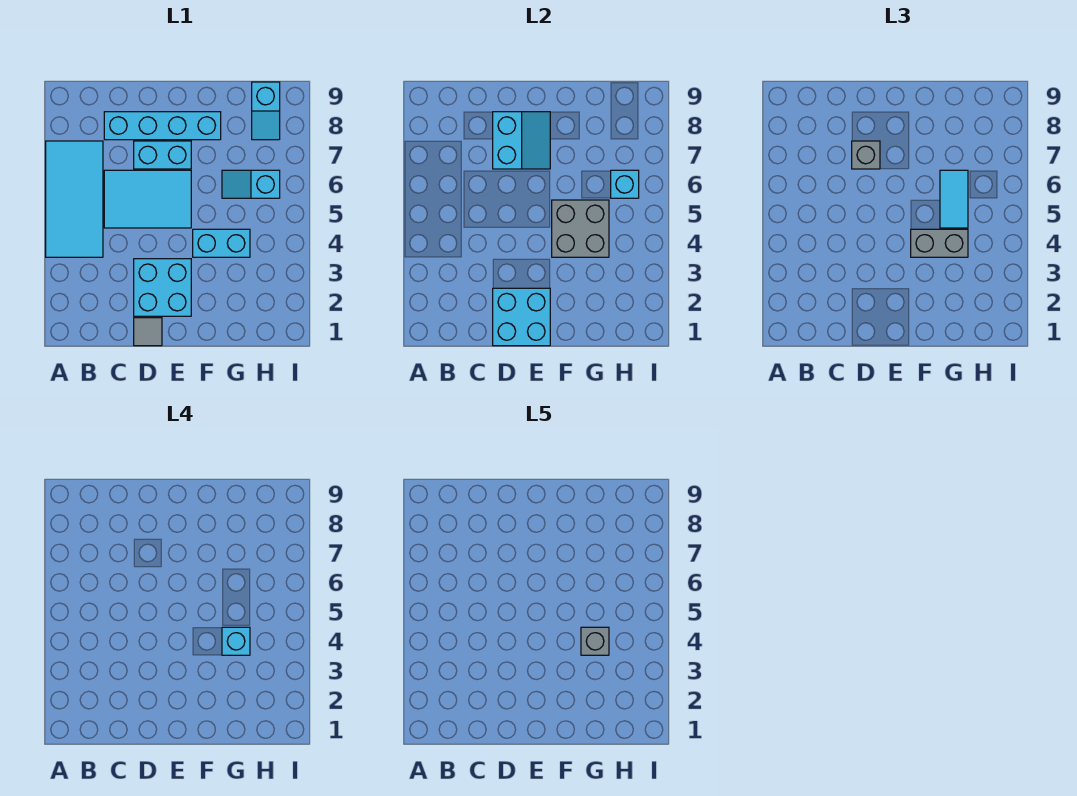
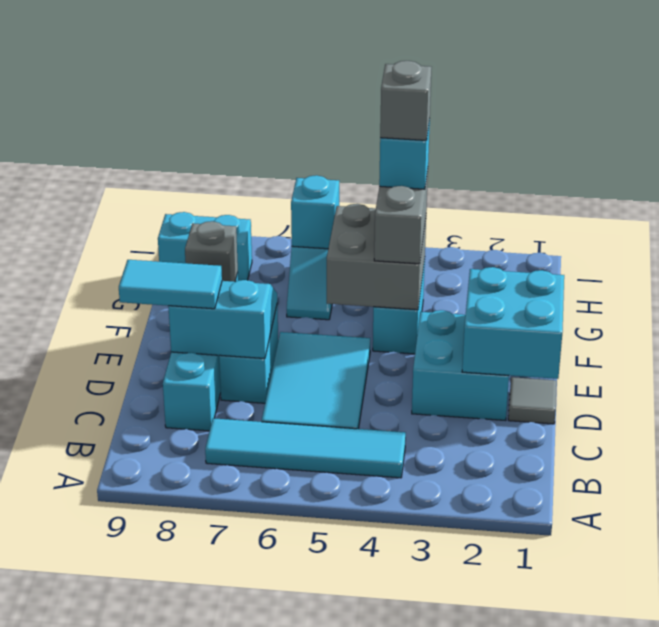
cyan tile A4:B7 level 1 -> cyan tile B4:B7 level 1
grey brick D7 level 3 -> grey brick F8 level 2
cyan tile G5:G6 level 3 -> cyan tile D8:D9 level 3
cyan slope H8:H9 level 1 top 9 -> cyan brick H8:H9 level 1

